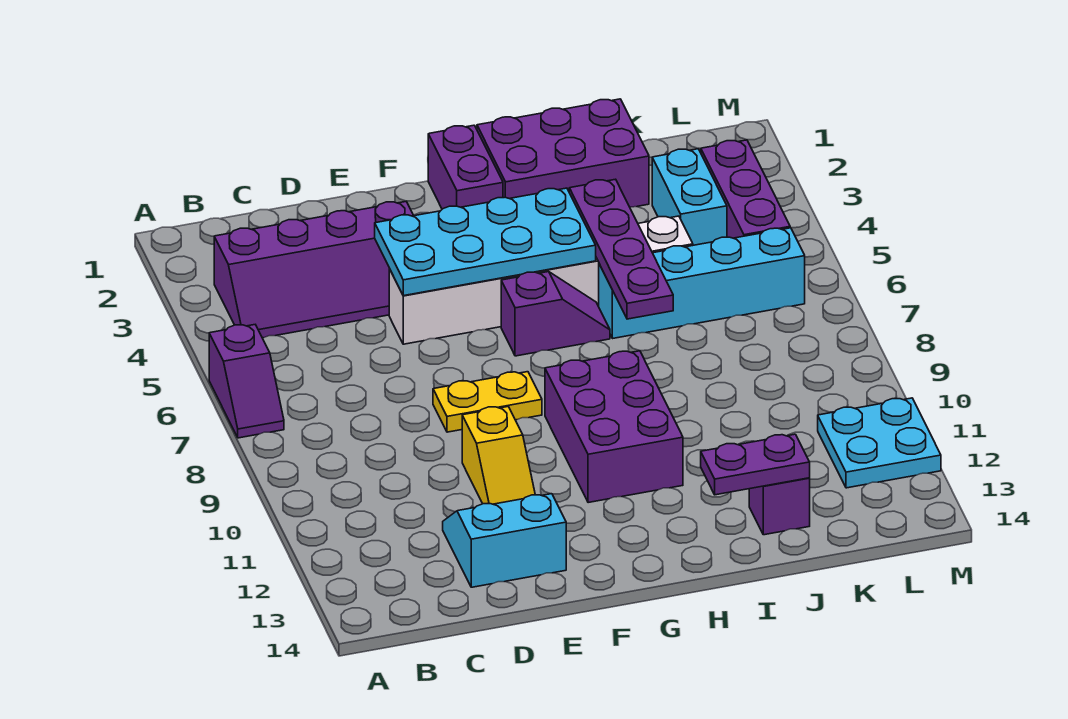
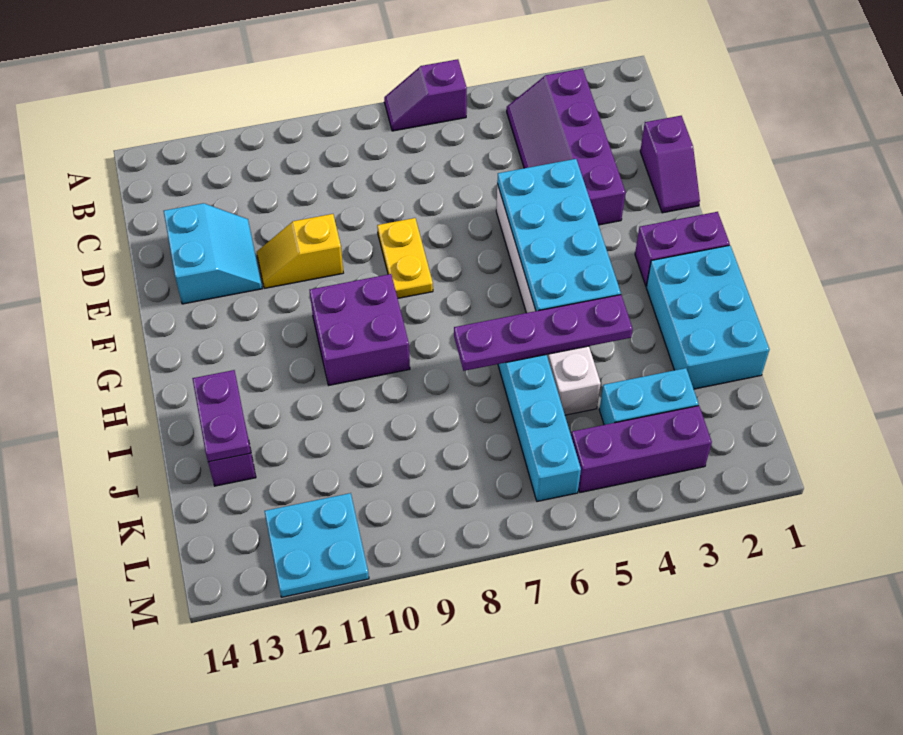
purple slope G6:H6 level 1 top G -> purple slope D1:E1 level 1 top D
purple brick G9:H11 level 1 -> purple brick G9:H10 level 1
purple brick H1:J2 level 1 -> cyan brick H1:J2 level 1

